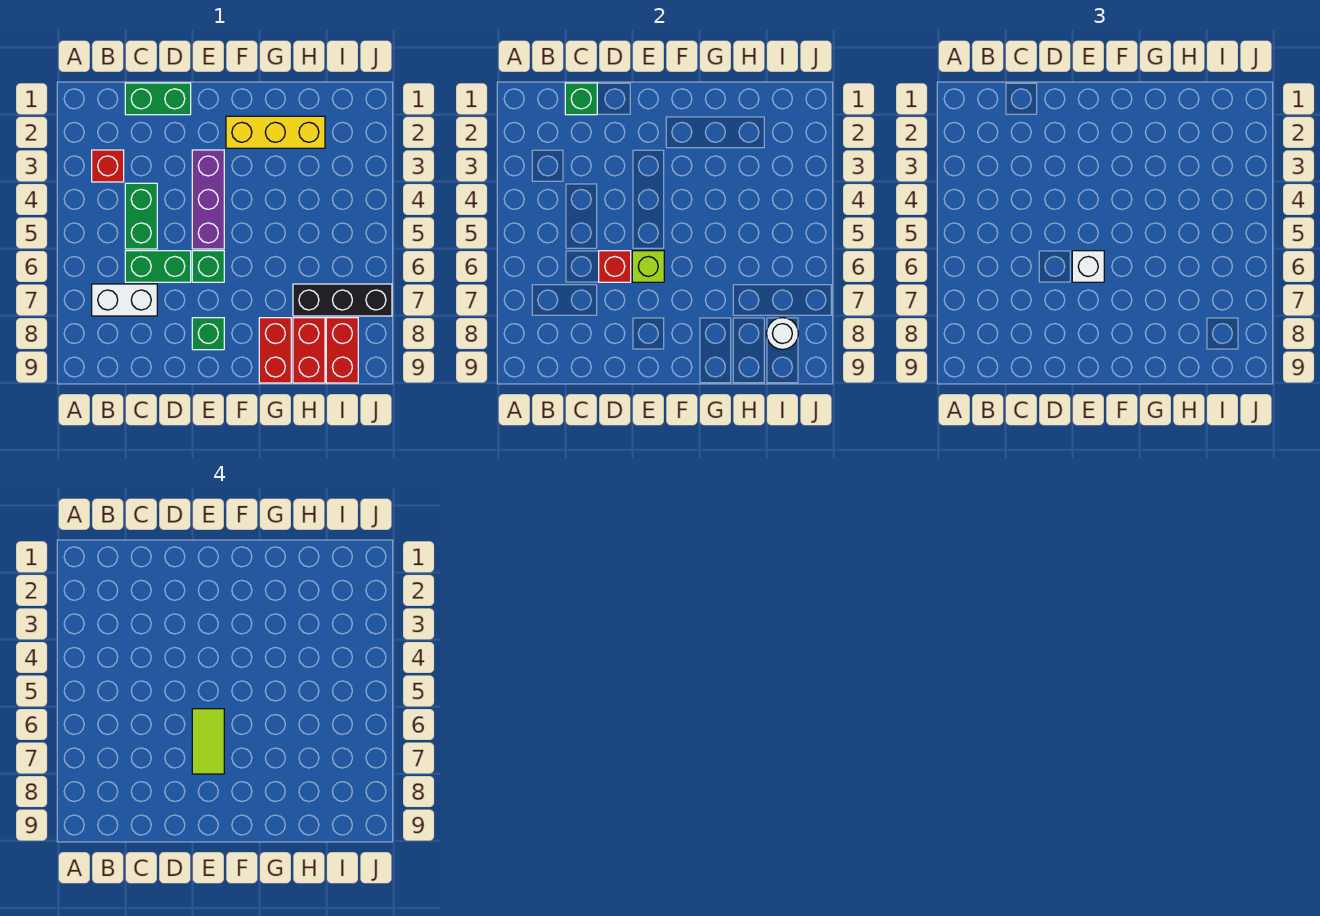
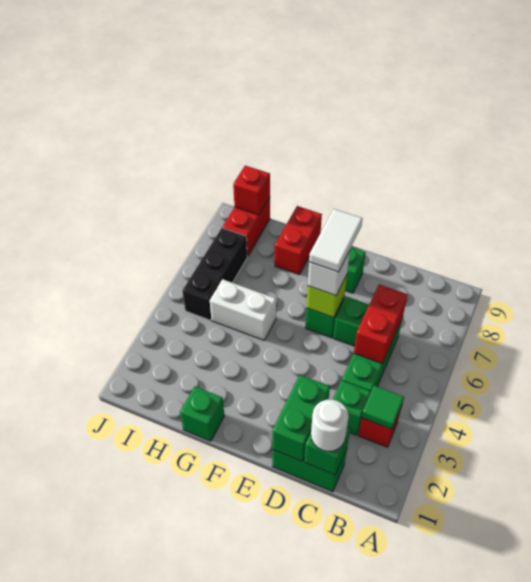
none -> green tile B3 level 2
white brick B7:C7 level 1 -> white brick G5:H5 level 1
none -> green brick C3 level 1
none -> green brick D1:D2 level 2
red brick D6 level 2 -> red brick I9 level 2
purple brick E3:E5 level 1 -> none
lime tile E6:E7 level 4 -> white tile E6:E7 level 4
yellow brick F2:H2 level 1 -> none
none -> green brick G1 level 1
black brick H7:J7 level 1 -> black brick I5:I7 level 1
red brick H8:H9 level 1 -> red brick C5:C6 level 2
white round brick I8 level 2 -> white round brick C1 level 3

